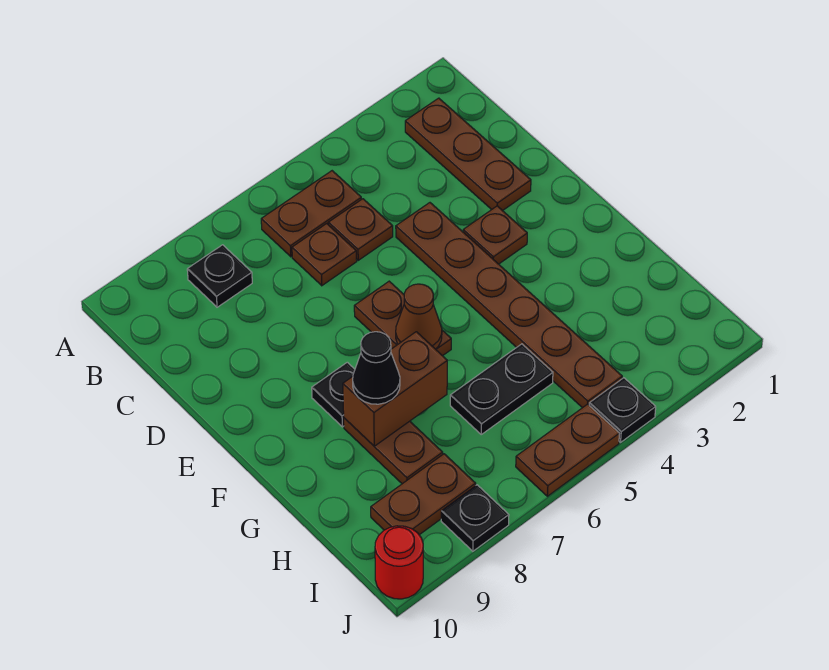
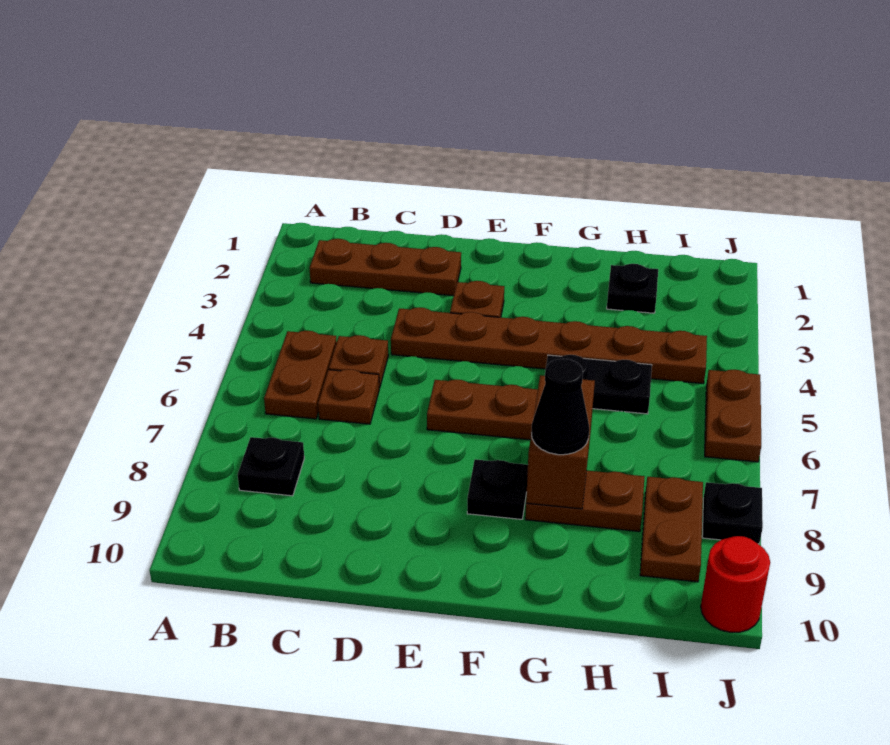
brown cone F6 level 2 -> none
black plate H5:H6 level 1 -> black plate G5:H5 level 1
black plate J4 level 1 -> black plate H2 level 1

